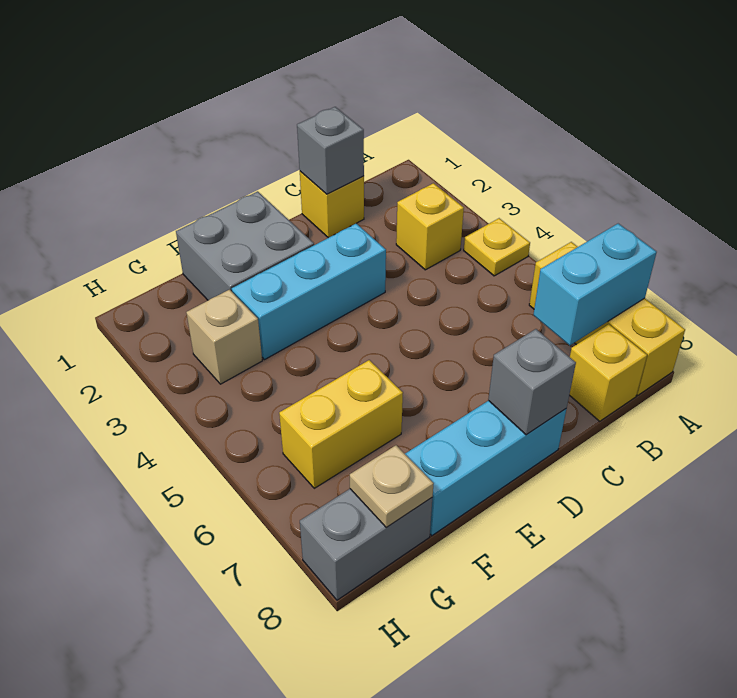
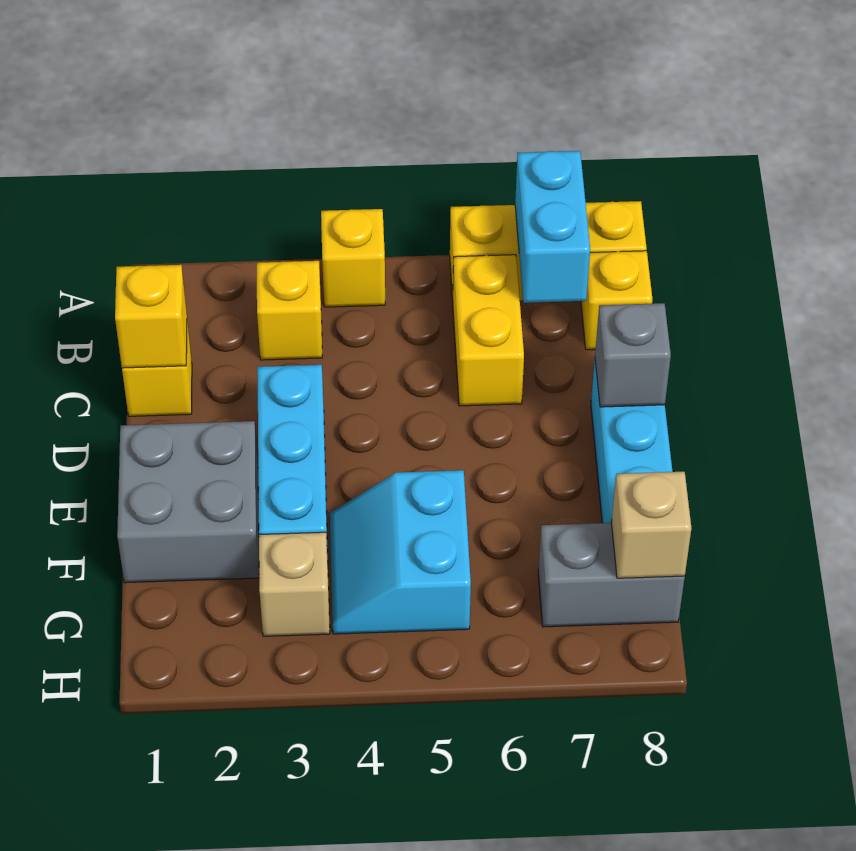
yellow plate A4 level 1 -> yellow brick A4 level 1
grey brick C1 level 2 -> yellow brick C1 level 2
none -> cyan slope F4:G5 level 1 top 5
yellow brick F6:G6 level 1 -> yellow brick B6:C6 level 1
grey brick G8:H8 level 1 -> grey brick G7:G8 level 1
tan plate G8 level 2 -> tan brick G8 level 2

